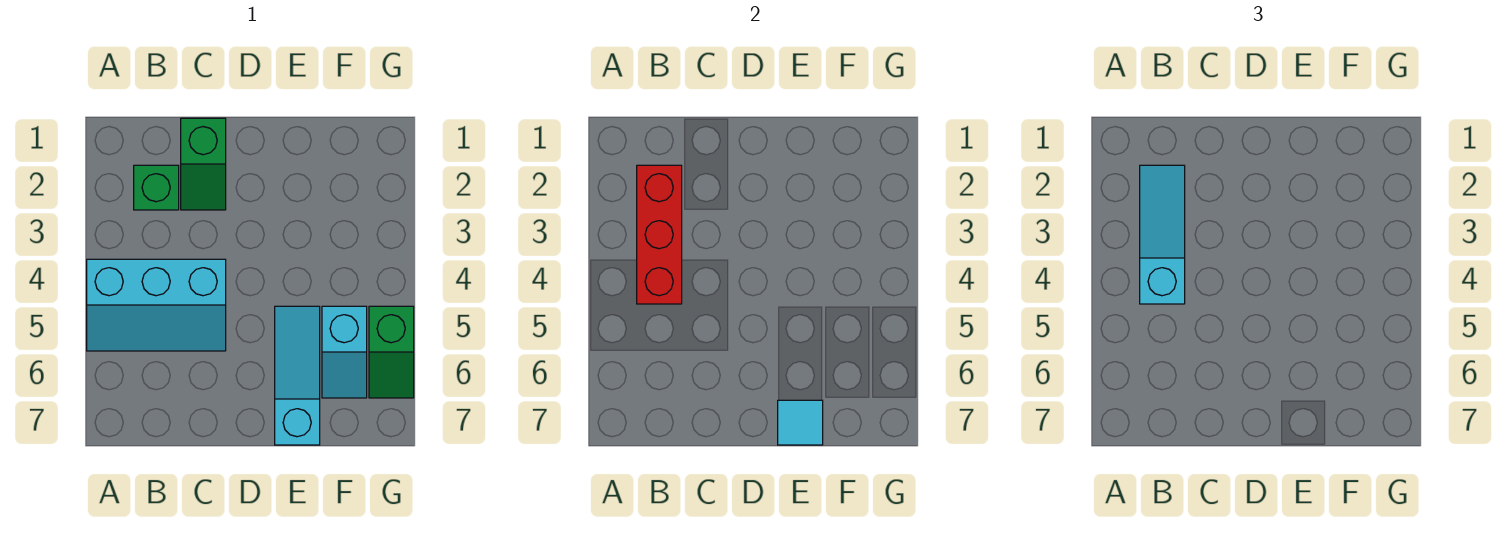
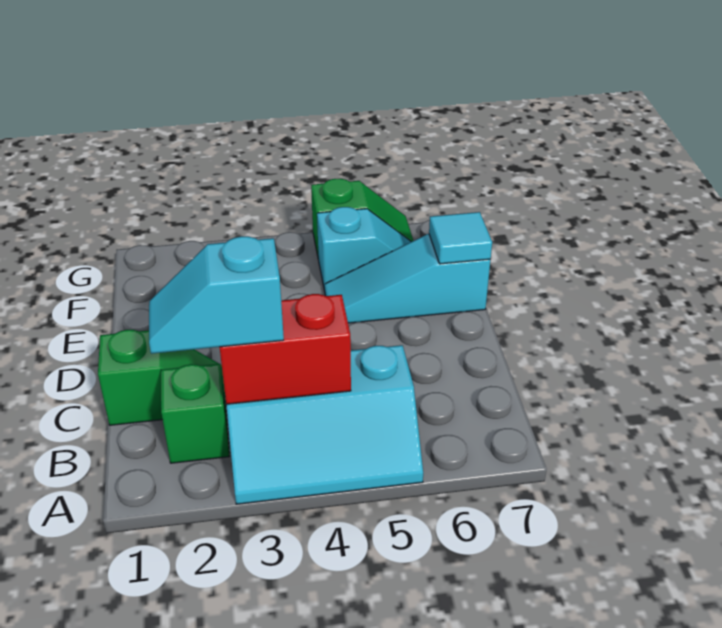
cyan slope A4:C5 level 1 top 4 -> cyan slope A3:B5 level 1 top B
red brick B2:B4 level 2 -> red brick B3:B4 level 2
cyan slope B2:B4 level 3 top 4 -> cyan slope B2:B3 level 3 top 3

